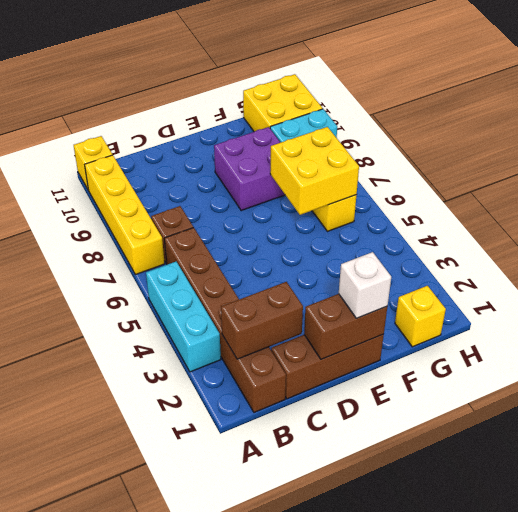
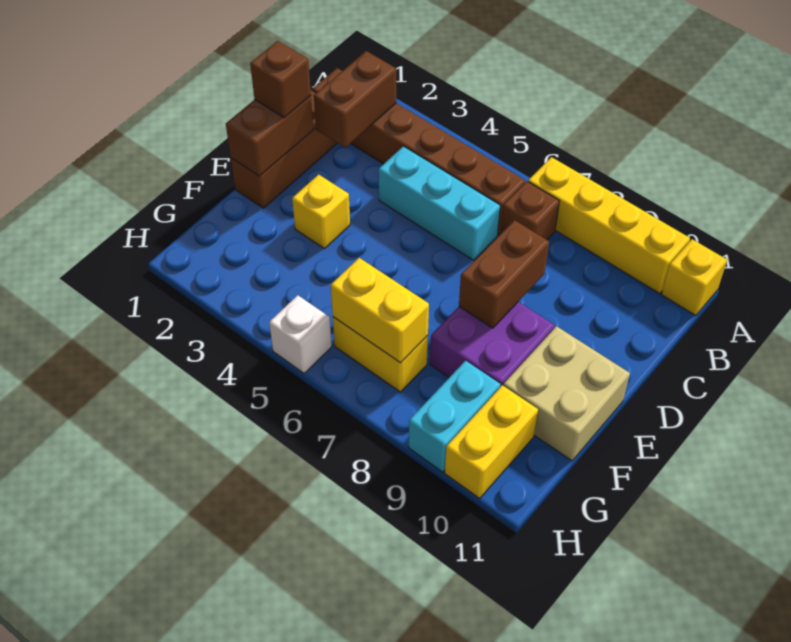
cyan brick A3:A5 level 1 -> cyan brick C4:C6 level 1
none -> brown brick D1 level 3
none -> brown brick D8:E8 level 2
white brick E1 level 3 -> white brick H5 level 1
none -> tan brick E10:F11 level 1
yellow brick F6:G7 level 2 -> yellow brick G6:G7 level 2
yellow brick G1 level 1 -> yellow brick E3 level 1
yellow brick G10:H11 level 1 -> yellow brick G10:H10 level 1

